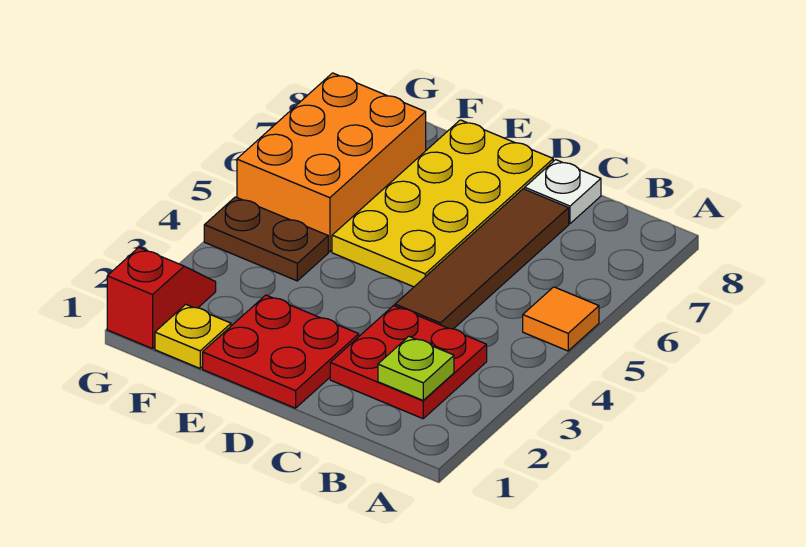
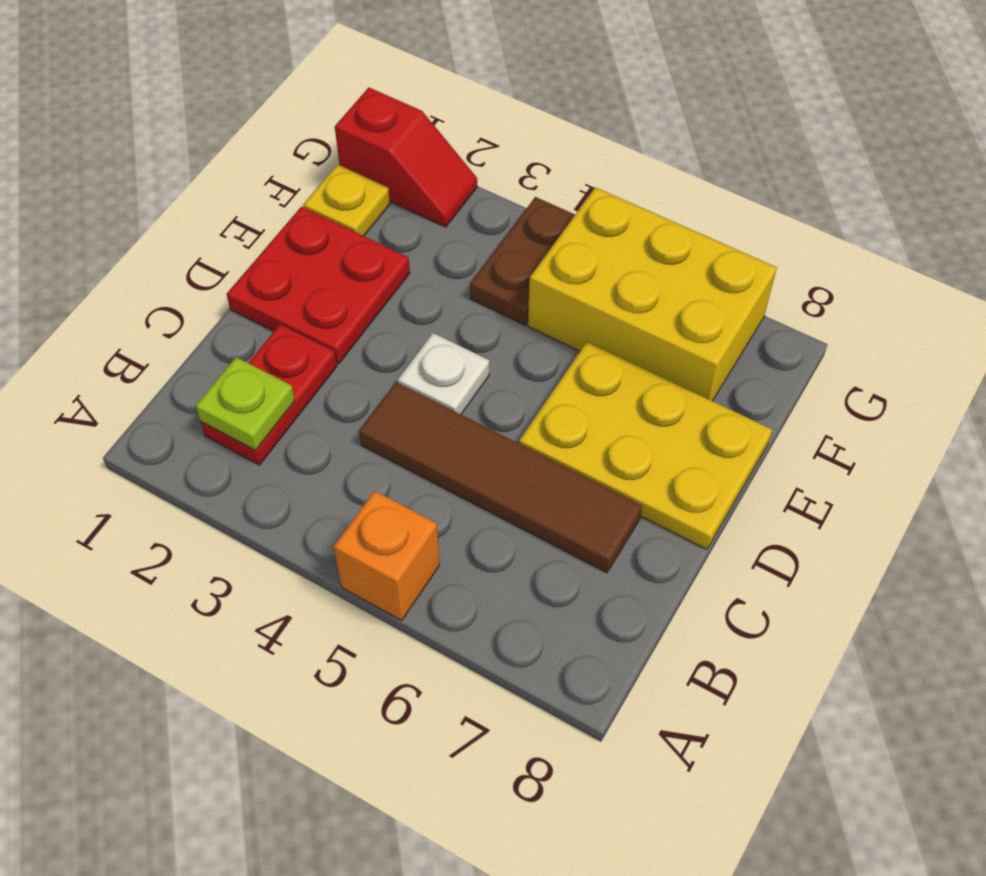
orange tile A5 level 1 -> orange brick A5 level 1
red plate B2:C3 level 1 -> red plate B2:C2 level 1
white plate C8 level 1 -> white plate D4 level 1
yellow plate D5:E8 level 1 -> yellow plate D6:E8 level 1
orange brick F5:G7 level 1 -> yellow brick F5:G7 level 1

